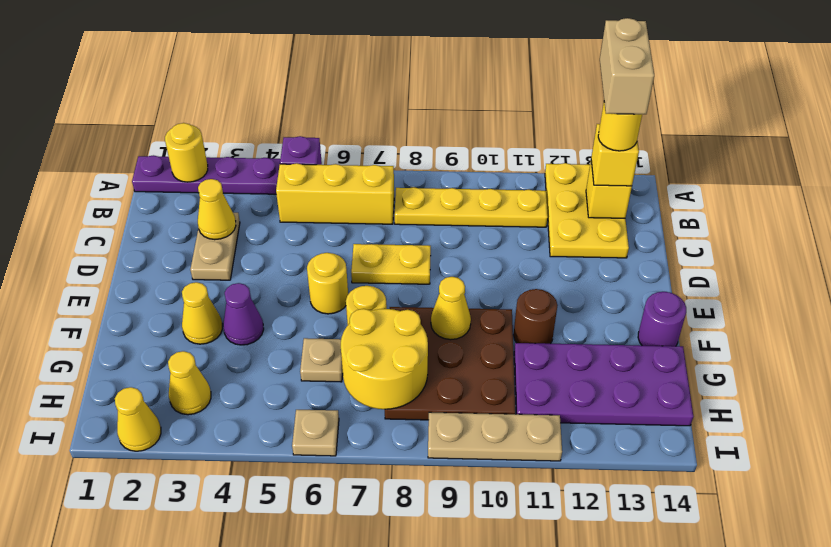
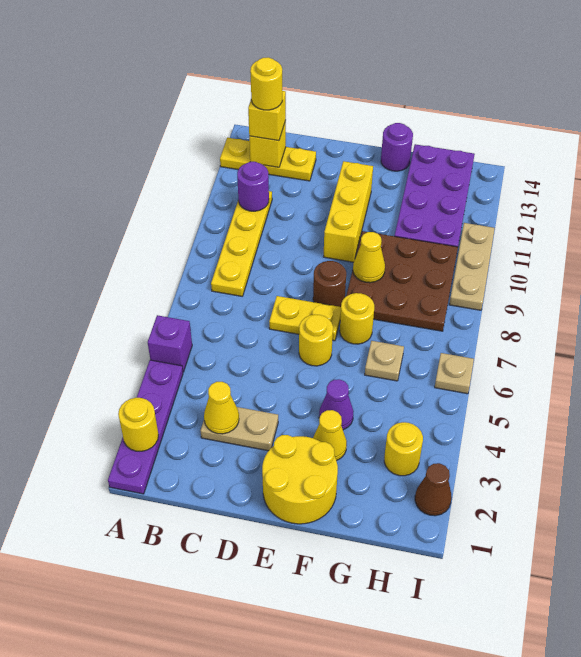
yellow plate A12:C13 level 1 -> yellow plate A13:C13 level 1
tan brick A13:B13 level 5 -> none
yellow brick B5:B7 level 1 -> yellow brick E10:E12 level 1
none -> purple round brick B11 level 2
yellow plate D7:D8 level 1 -> yellow plate D7:E7 level 1
brown round brick F11 level 1 -> brown round brick E8 level 1
yellow round brick G7:H8 level 2 -> yellow round brick E1:F2 level 1
yellow cone H3 level 1 -> yellow round brick H3 level 1
yellow cone I2 level 1 -> brown cone I2 level 1

